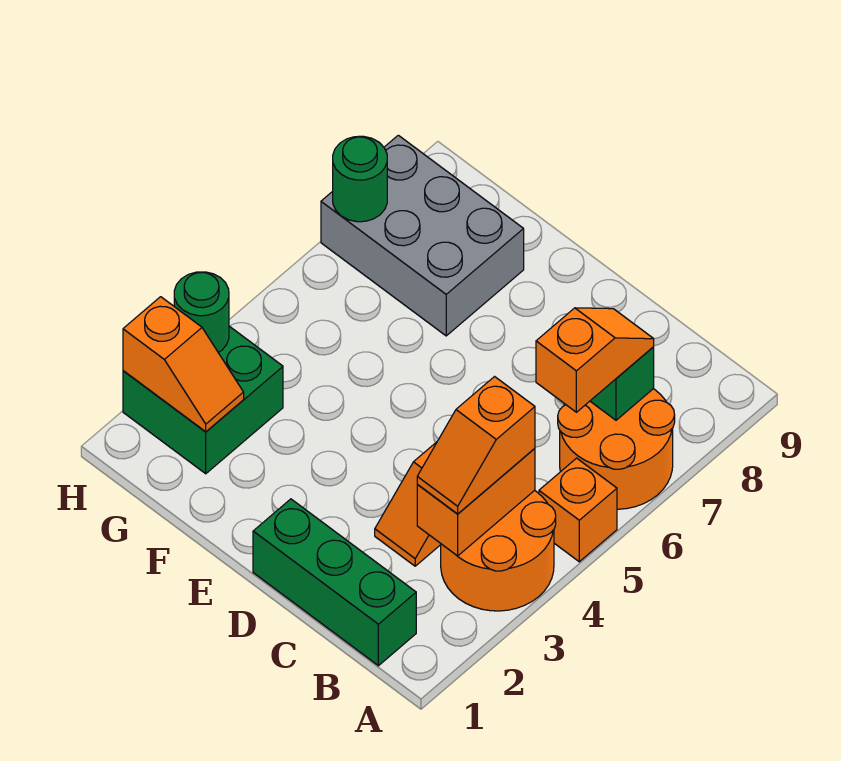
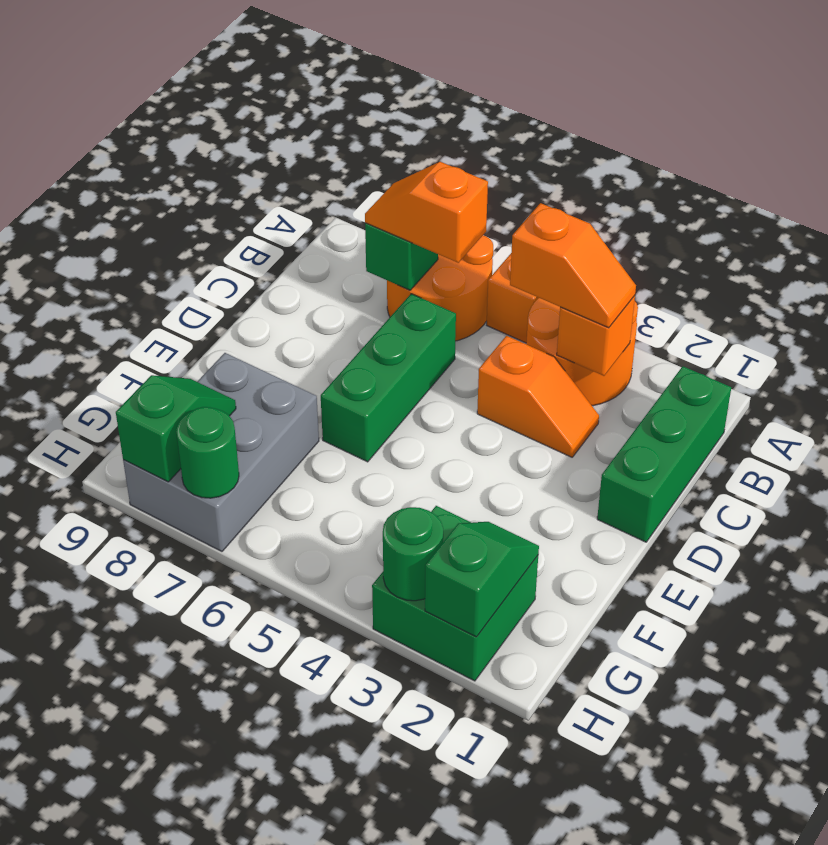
orange brick B3:B4 level 2 -> orange brick B3 level 2
none -> green brick C6:E6 level 1
orange slope G2:H2 level 2 top H -> green slope G2:H2 level 2 top H
none -> green slope G8:H8 level 2 top H

